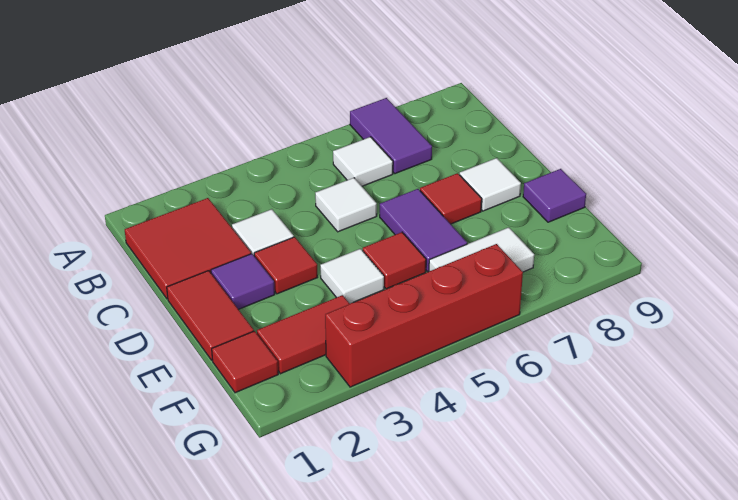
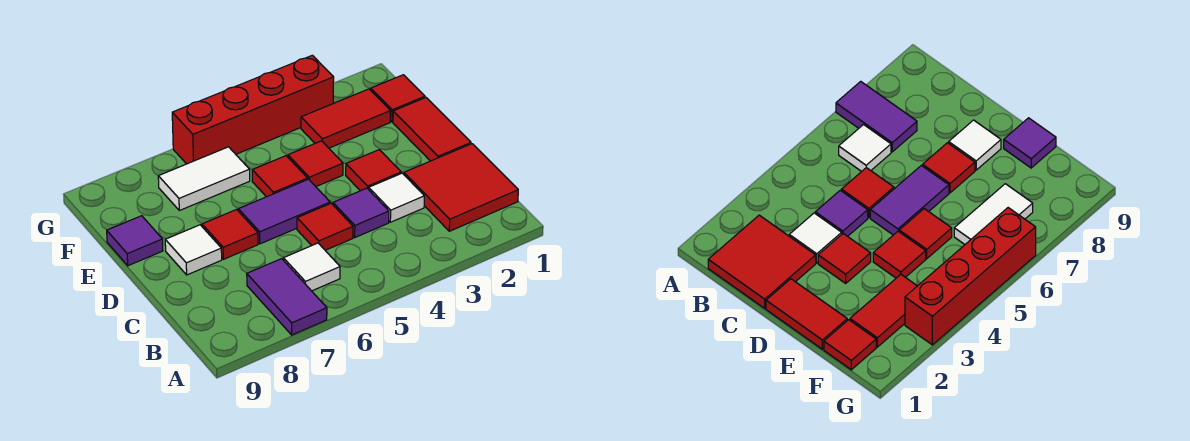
white tile C5 level 1 -> red tile C5 level 1
purple tile D2 level 1 -> purple tile C4 level 1
purple tile D6:E6 level 1 -> purple tile D5:D6 level 1
white tile E4 level 1 -> red tile E4 level 1

